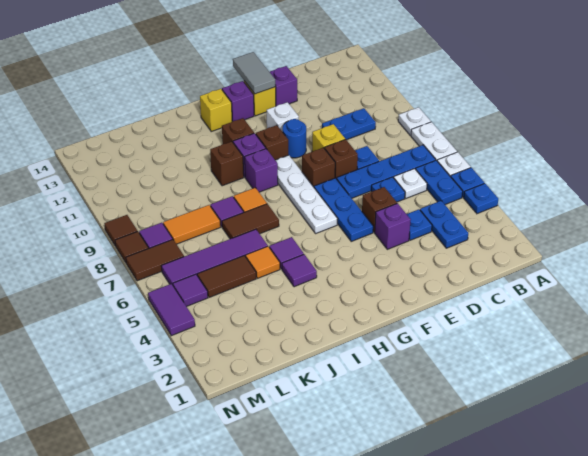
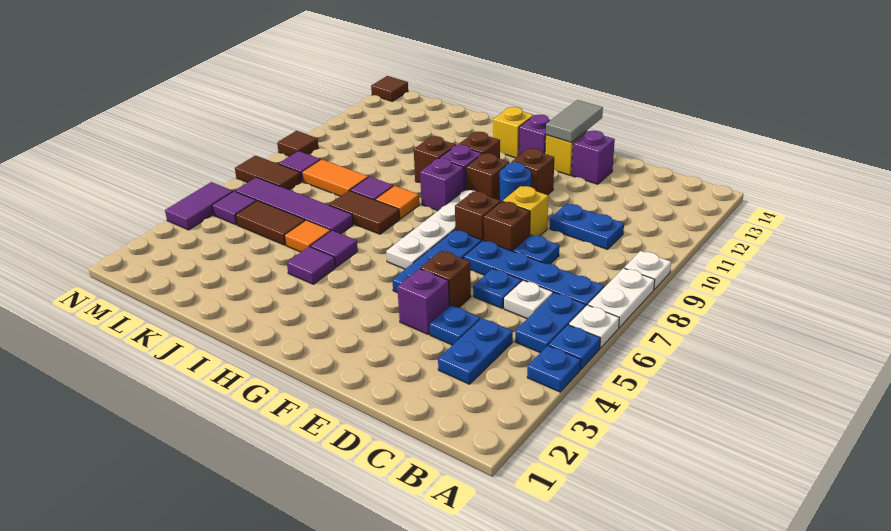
white brick F11 level 1 -> brown brick F11 level 1
brown tile N8 level 1 -> brown tile N14 level 1

